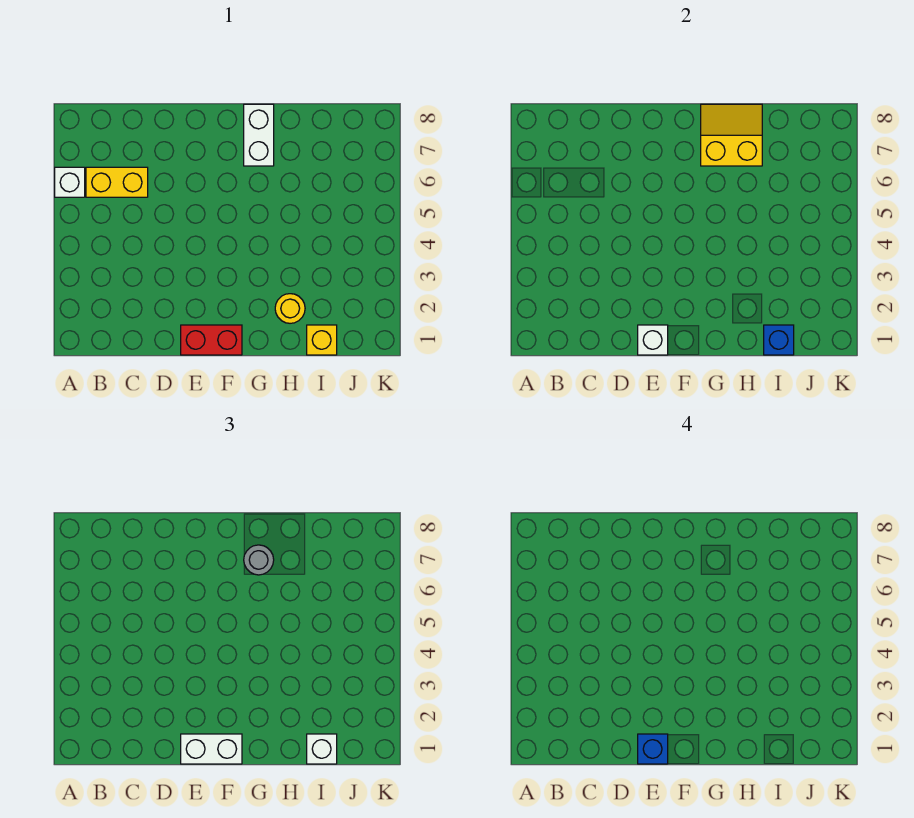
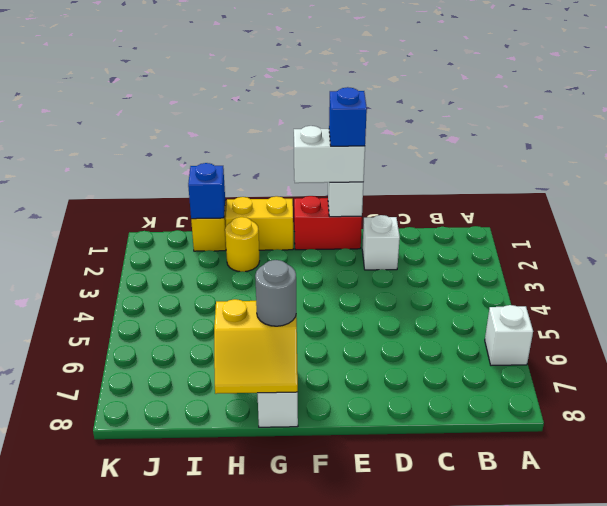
yellow brick B6:C6 level 1 -> yellow brick G1:H1 level 1
white brick I1 level 3 -> white brick D2 level 1

